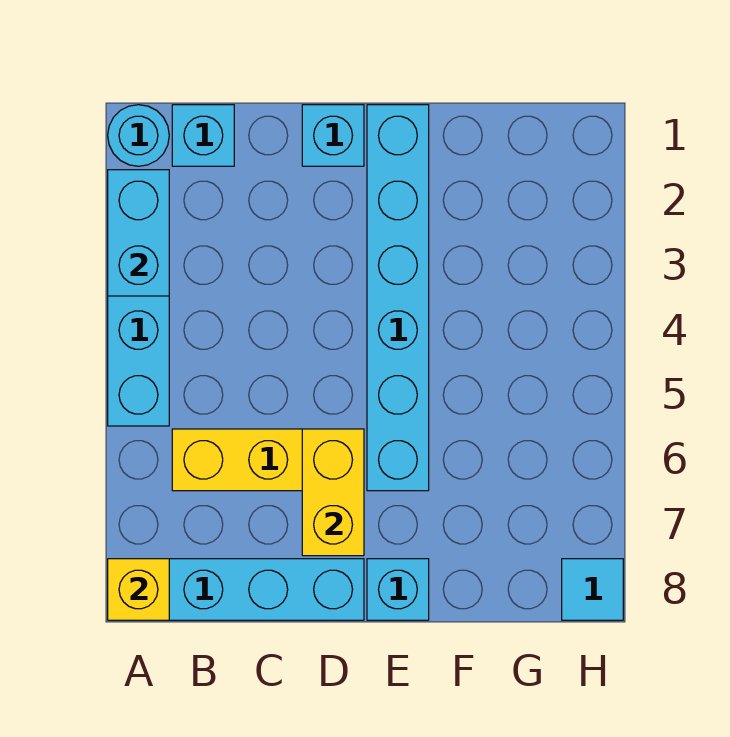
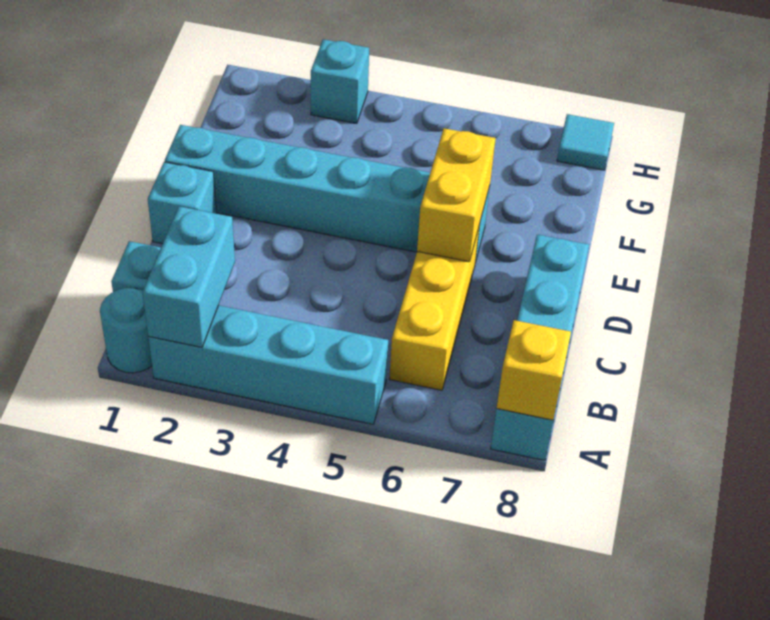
cyan brick A2:A3 level 2 -> cyan brick A2:B2 level 2
yellow brick D6:D7 level 2 -> yellow brick D6:E6 level 2
cyan brick E8 level 1 -> cyan brick H3 level 1

